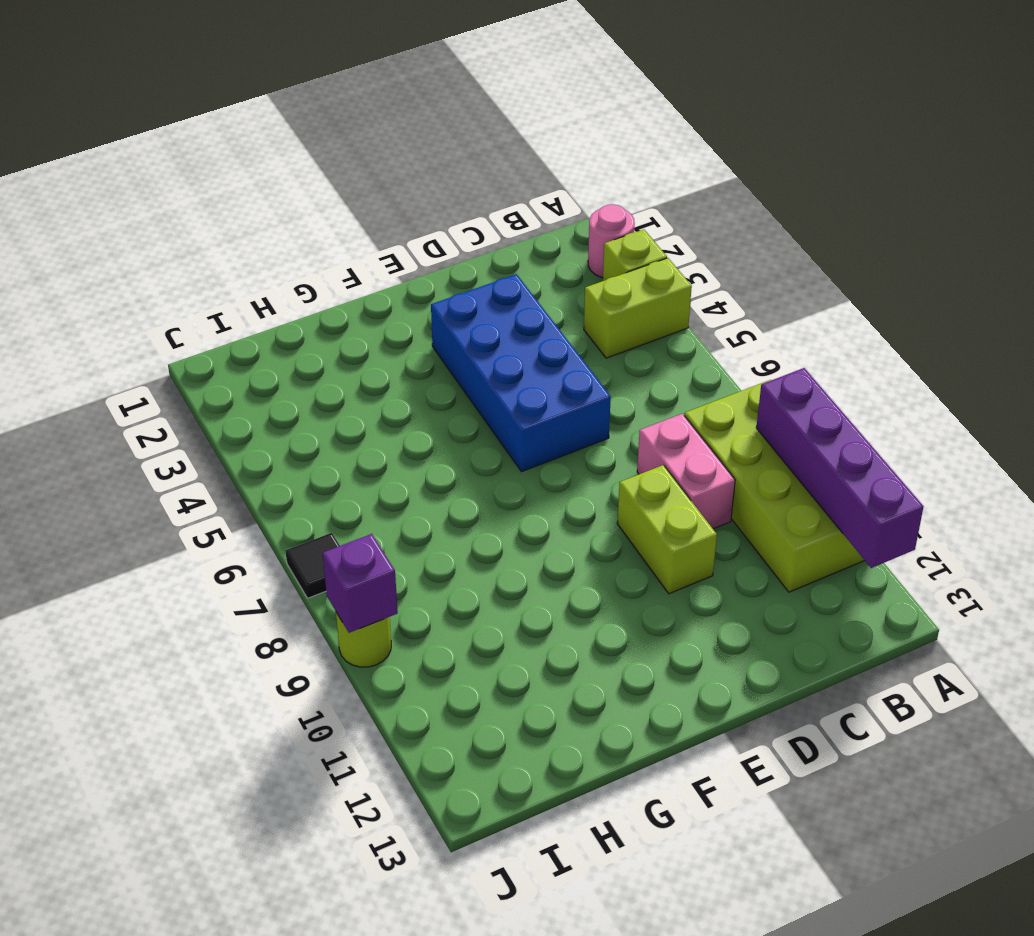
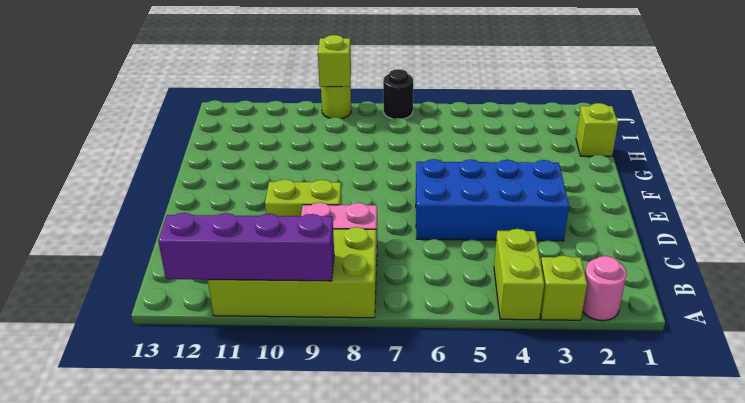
none -> lime brick H1 level 1
black tile J7 level 1 -> black round brick J7 level 1
purple brick J9 level 2 -> lime brick J9 level 2

